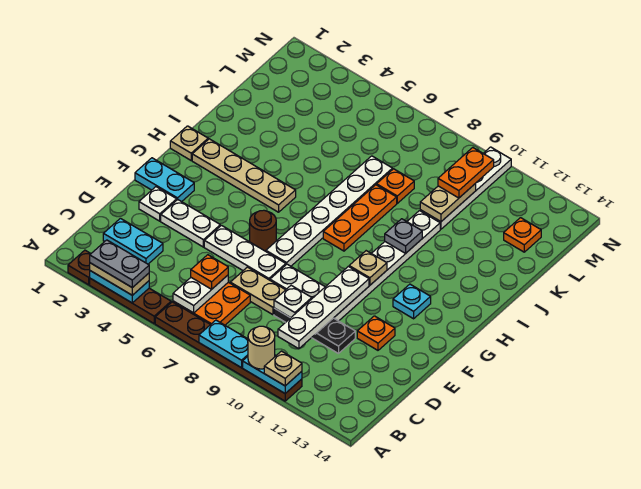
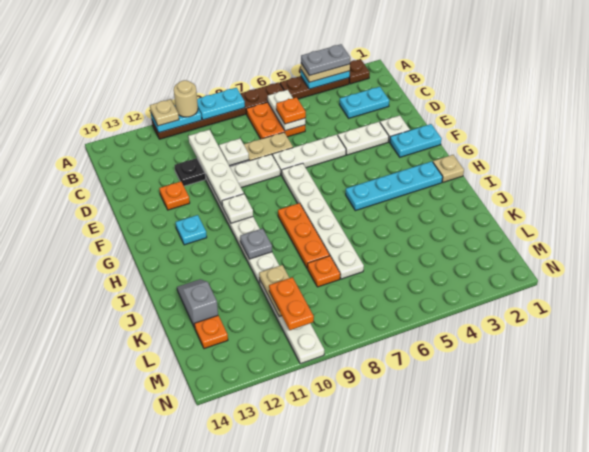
brown round brick F6 level 1 -> none
tan plate G10 level 2 -> white plate G10 level 2
tan plate H2:H5 level 1 -> cyan plate H2:H5 level 1
none -> grey slope J13:K13 level 1 top K

